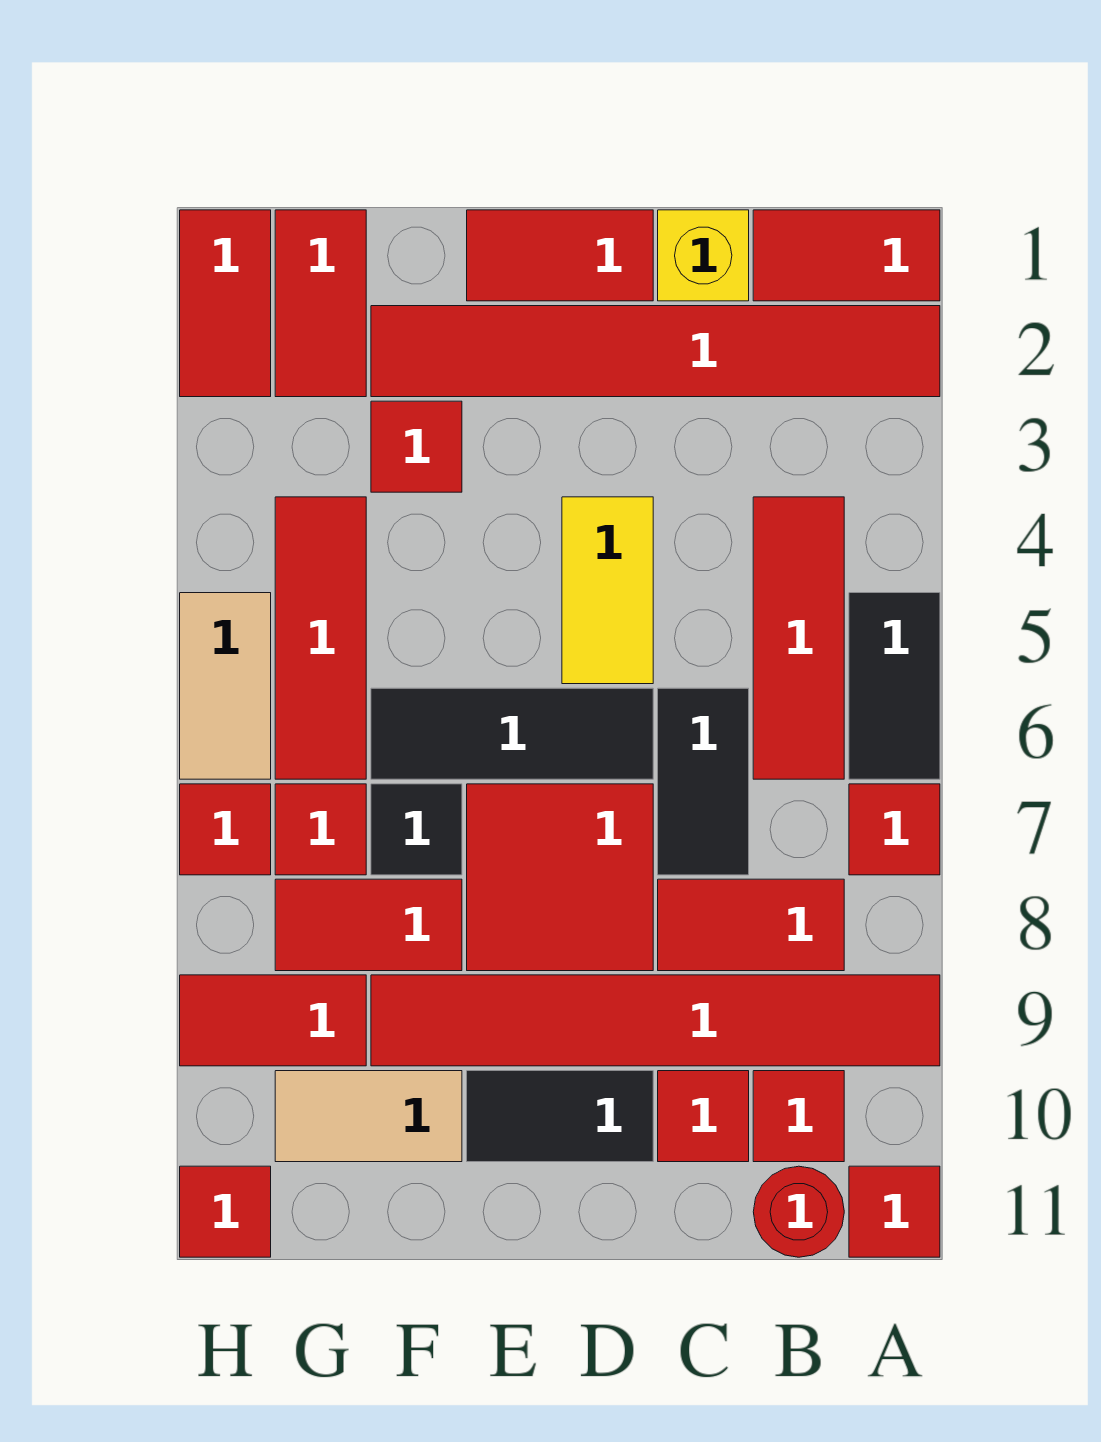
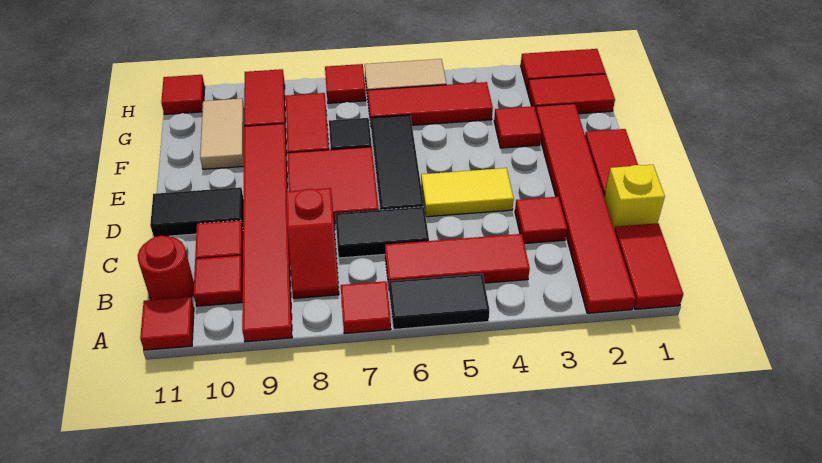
red tile B8:C8 level 1 -> red slope B8:C8 level 1 top C
black tile D10:E10 level 1 -> black tile D10:D11 level 1
red tile G7 level 1 -> red tile C3 level 1

